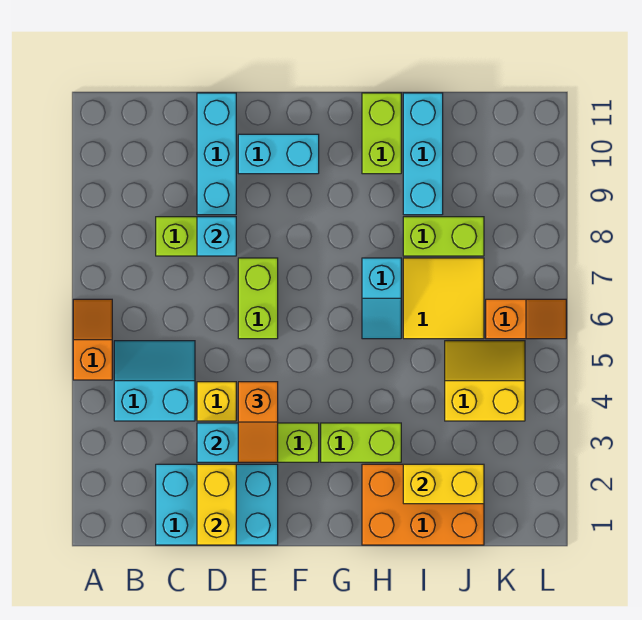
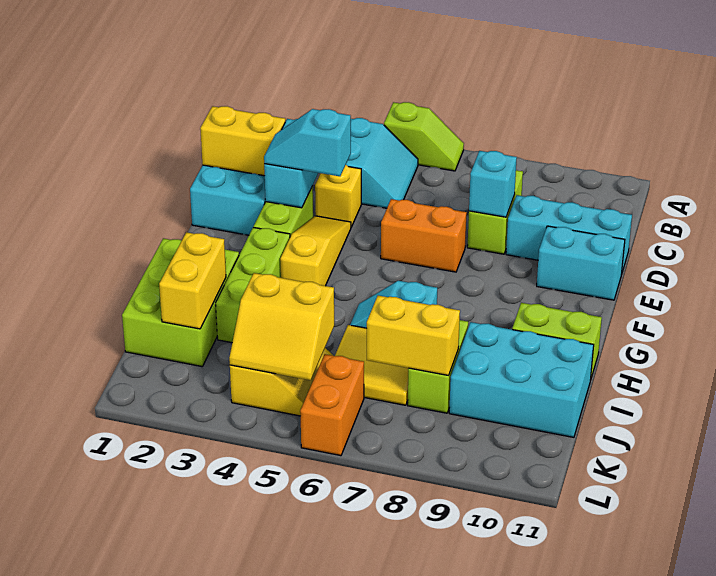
orange slope A5:A6 level 1 top 5 -> lime slope A5:A6 level 1 top 5
orange slope E3:E4 level 3 top 4 -> cyan slope E3:E4 level 3 top 4
none -> yellow slope E4:G4 level 1 top G
lime brick E6:E7 level 1 -> orange brick E6:E7 level 1
cyan brick E10:F10 level 1 -> cyan brick E10:E11 level 1
lime brick G3:H3 level 1 -> lime brick G3:I3 level 1
orange brick H1:J2 level 1 -> lime brick H1:J2 level 1
cyan brick I9:I11 level 1 -> cyan brick I9:J11 level 1
none -> yellow slope J4:K5 level 2 top J
none -> yellow brick J7:J8 level 2
orange slope K6:L6 level 1 top K -> orange brick K6:L6 level 1

